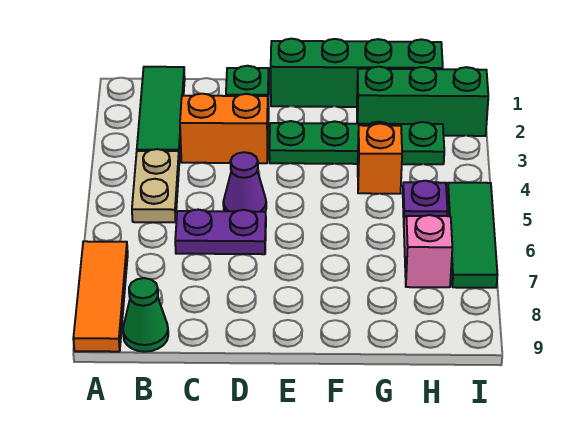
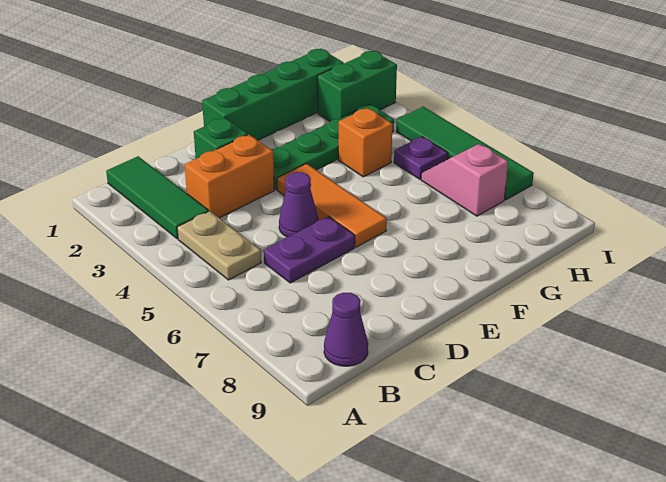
orange tile A7:A9 level 1 -> orange tile E4:E6 level 1
green cone B9 level 1 -> purple cone B9 level 1
green brick G2:I2 level 1 -> green brick H2:I2 level 1
green tile I5:I7 level 1 -> green tile I4:I7 level 1

